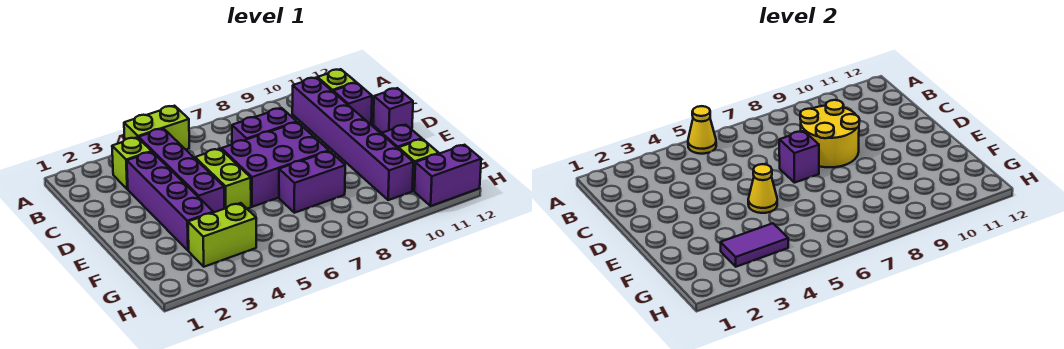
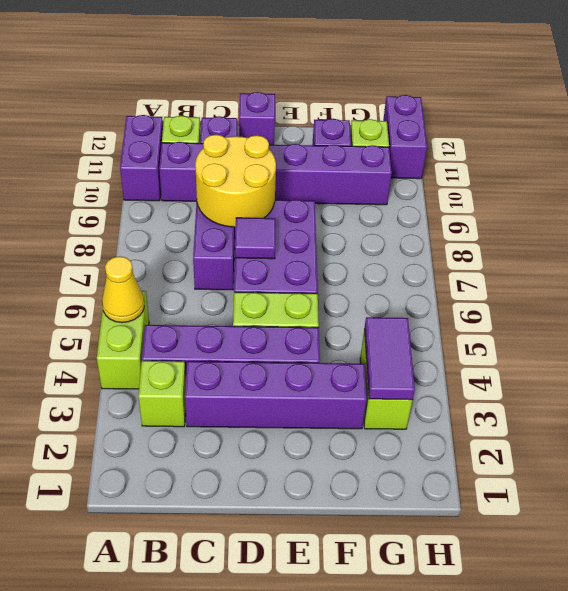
purple brick D7 level 2 -> purple tile D7 level 2
yellow cone E5 level 2 -> none
purple brick F7:F8 level 1 -> purple brick A10:A11 level 1

